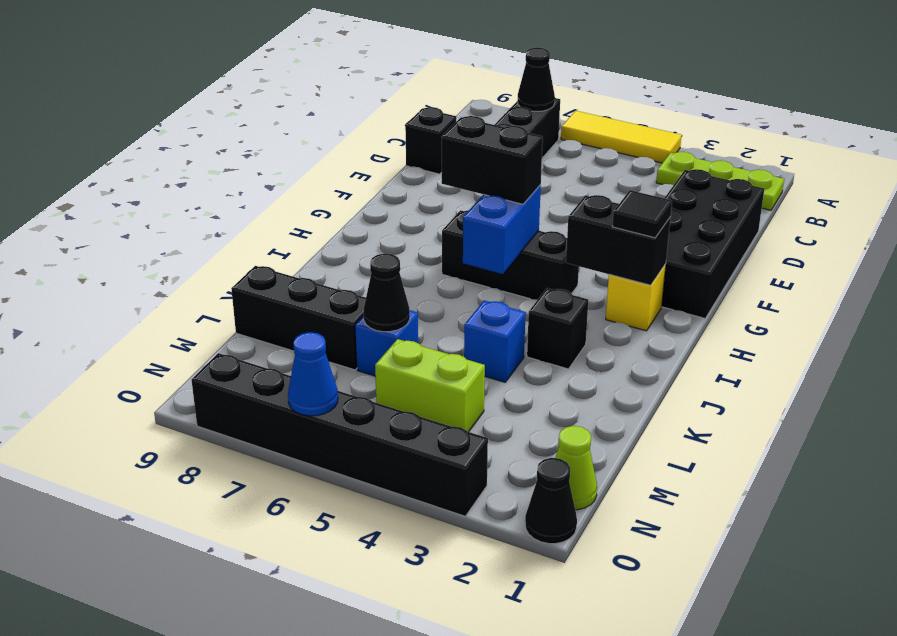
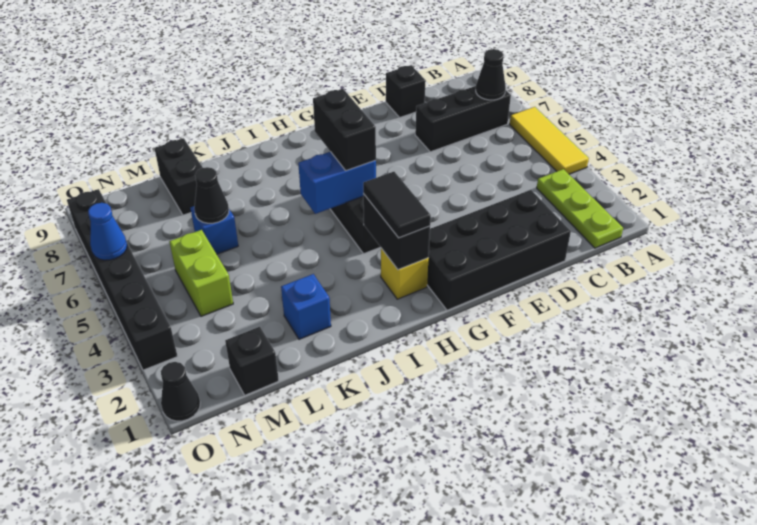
black tile H2 level 3 -> black tile H2:H3 level 3
black brick J3 level 1 -> black brick M1 level 1
blue brick K4 level 1 -> blue brick K2 level 1
black brick L7:L9 level 1 -> black brick L8:L9 level 1
lime cone N1 level 1 -> none

